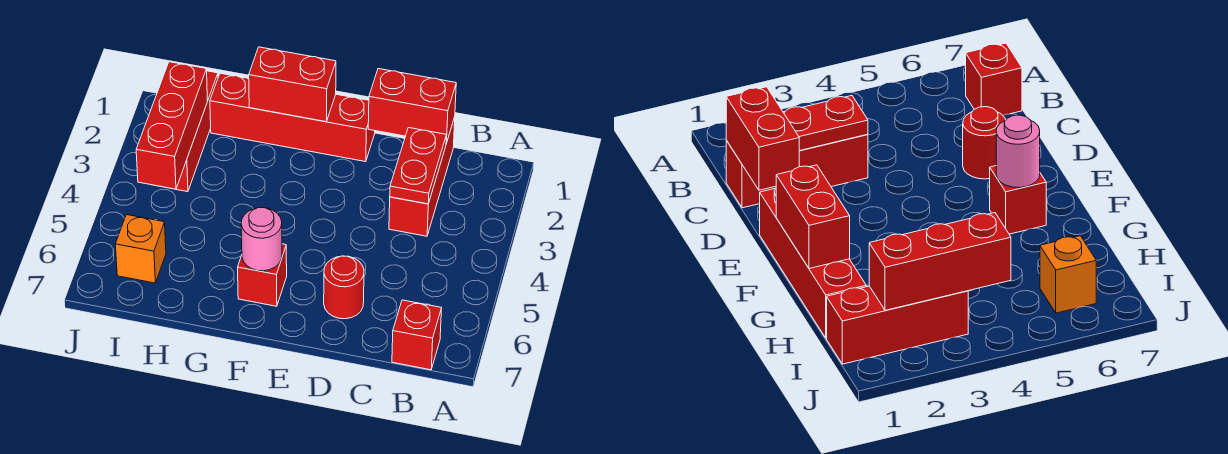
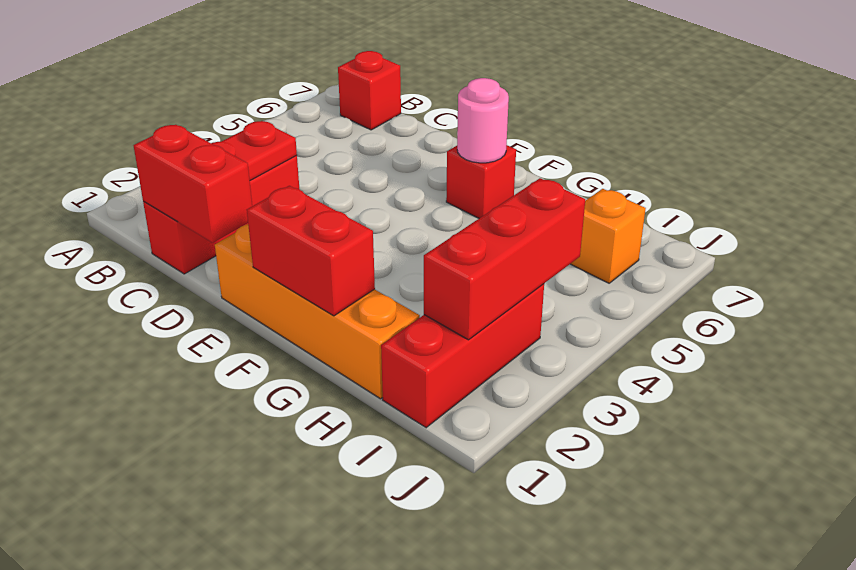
red round brick D6 level 1 -> none
red brick E1:H1 level 1 -> orange brick E1:H1 level 1

